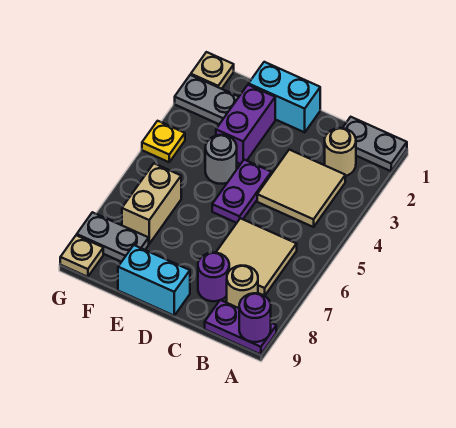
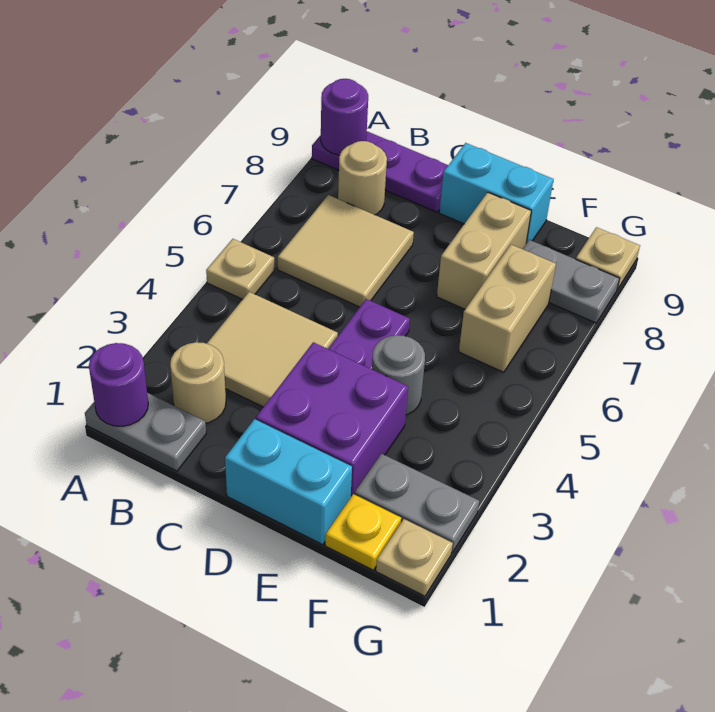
none -> tan plate A5 level 1
purple plate A9:B9 level 1 -> purple plate A9:C9 level 1
purple round brick C8 level 1 -> purple round brick A1 level 2
purple brick E2:E3 level 1 -> purple brick D2:E3 level 1
none -> tan brick E7:E8 level 1
yellow plate G4 level 1 -> yellow plate F1 level 1

